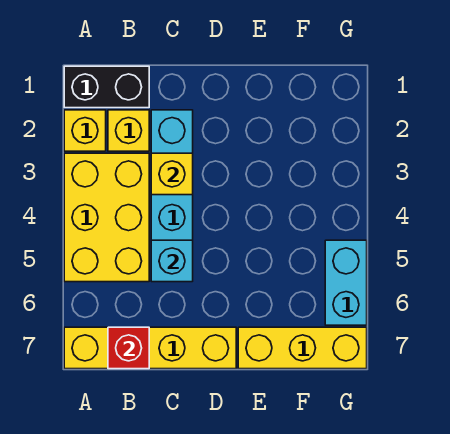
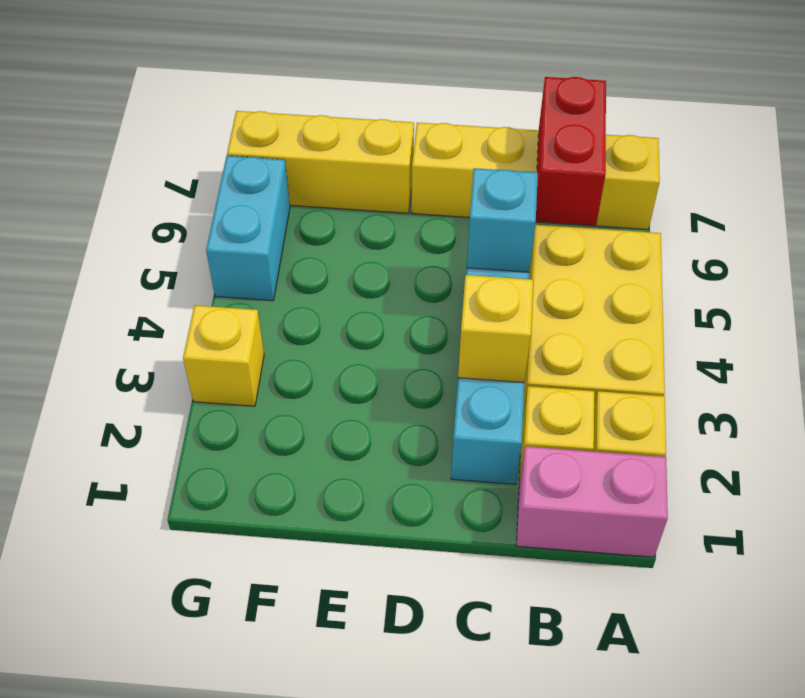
black brick A1:B1 level 1 -> pink brick A1:B1 level 1
red brick B7 level 2 -> red brick B6:B7 level 2
none -> yellow brick G3 level 1

